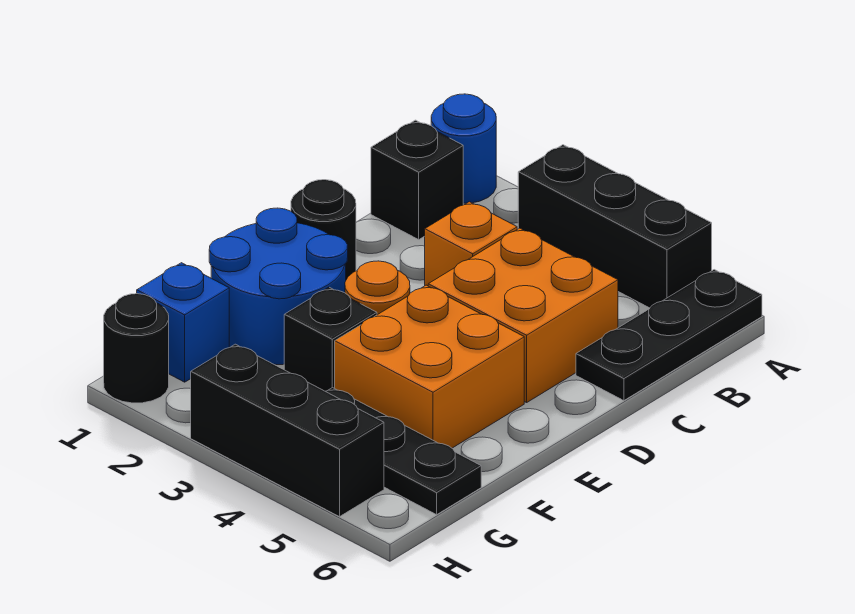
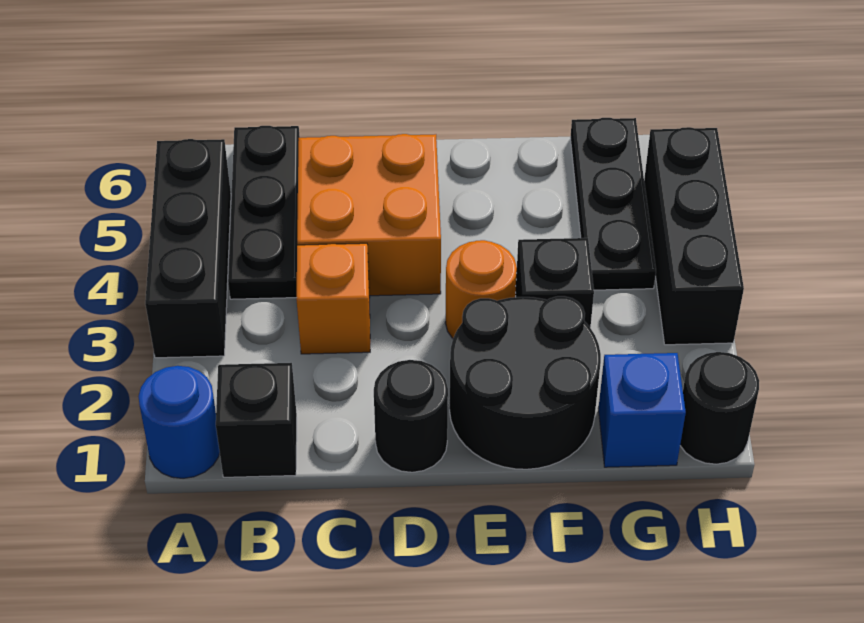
black plate A6:C6 level 1 -> black plate B4:B6 level 1
blue round brick E1:F2 level 1 -> black round brick E1:F2 level 1
orange brick E4:F5 level 1 -> none

